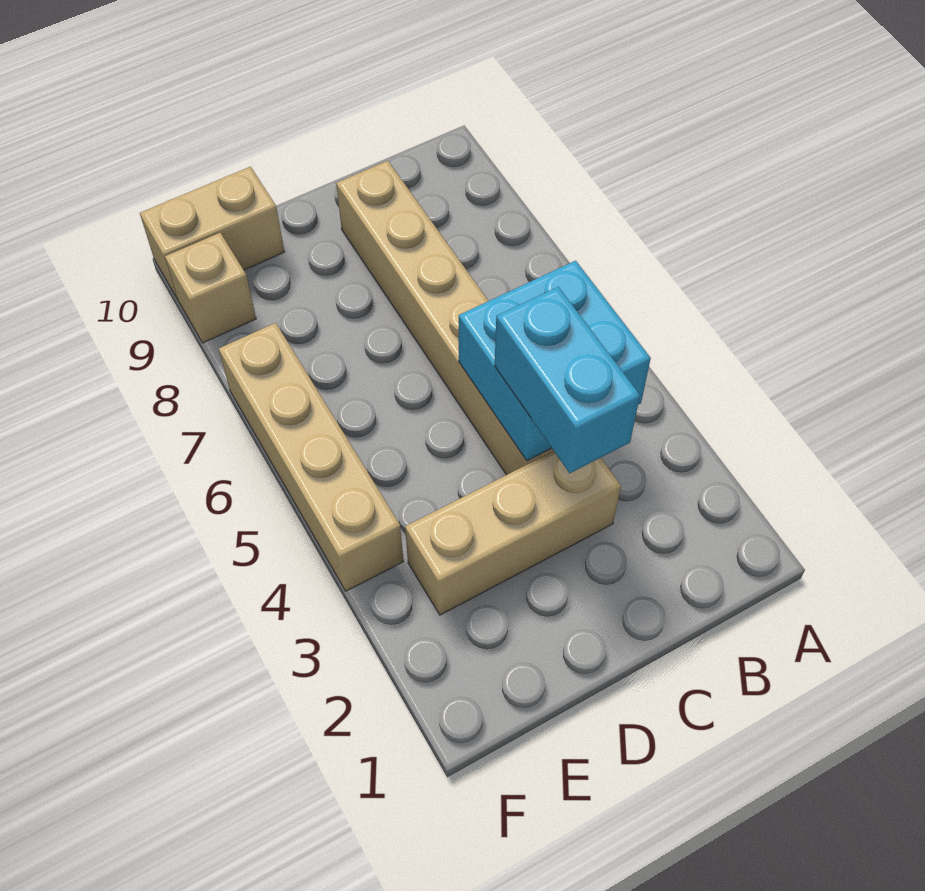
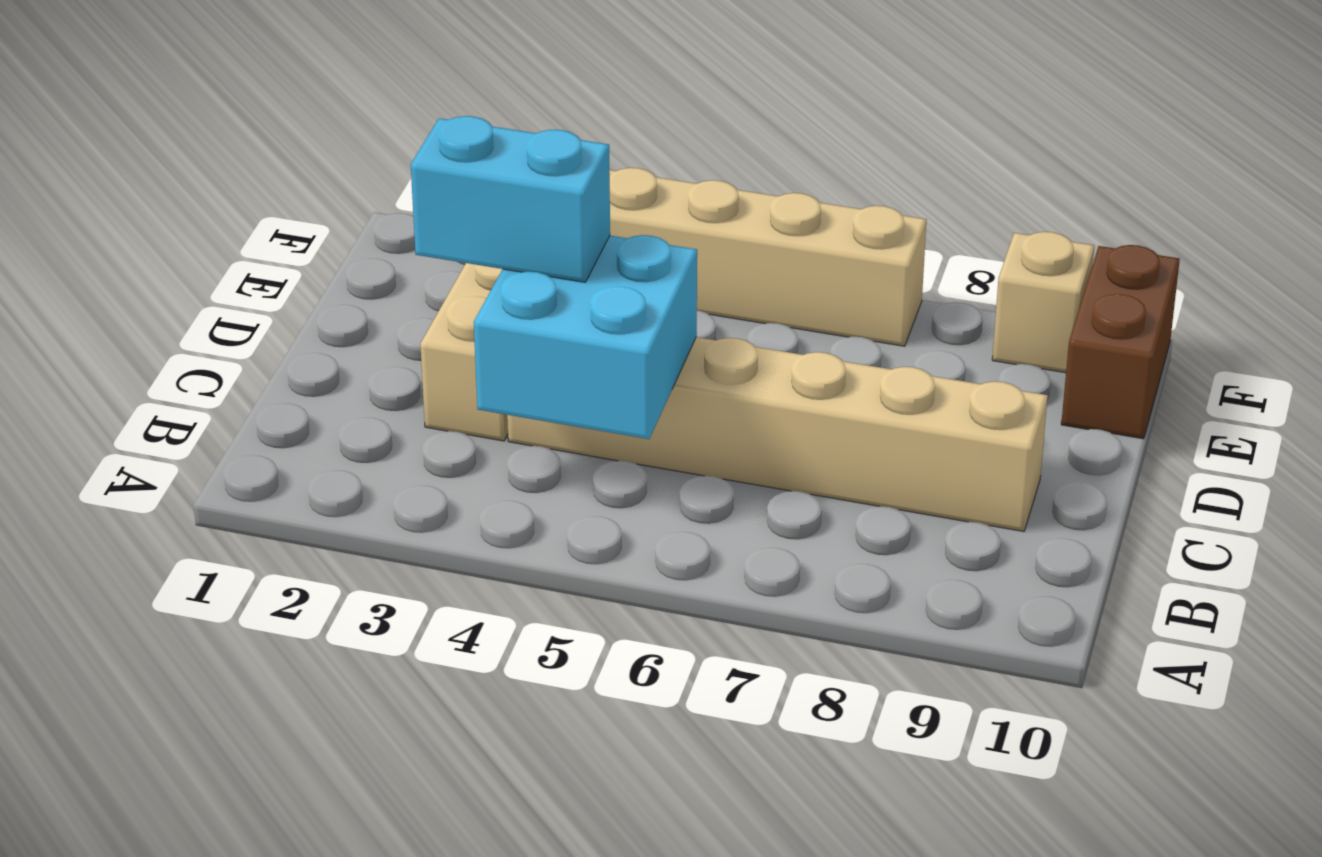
tan brick E10:F10 level 1 -> brown brick E10:F10 level 1

